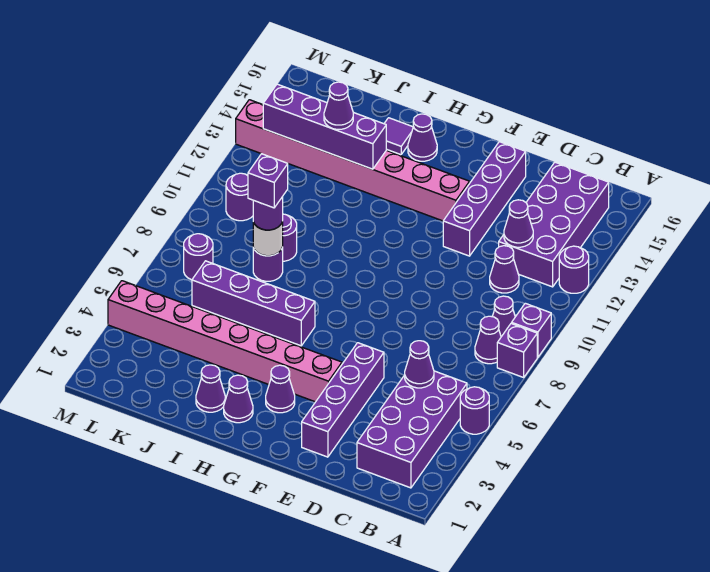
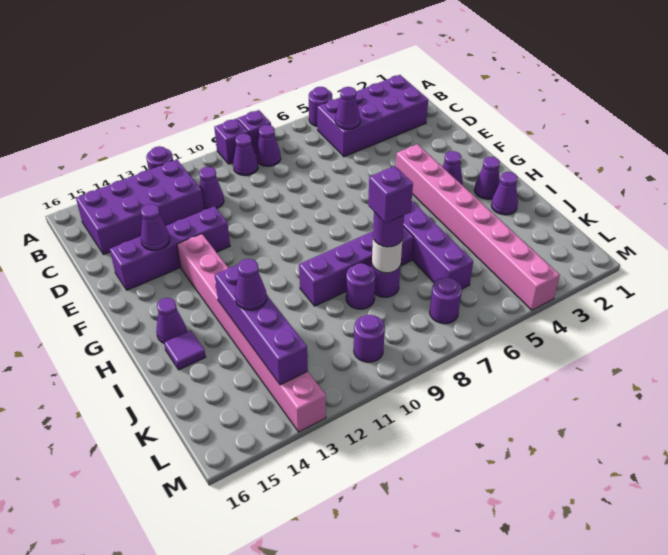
purple cone C12 level 2 -> purple cone E14 level 2
purple brick E2:E5 level 1 -> purple brick I7:I10 level 1

